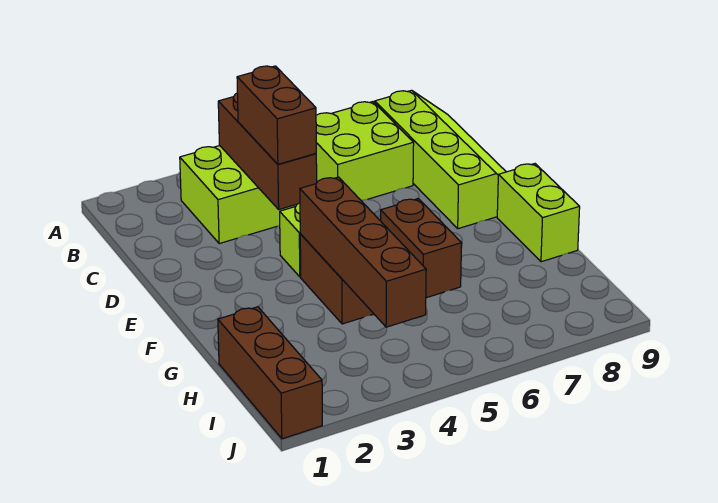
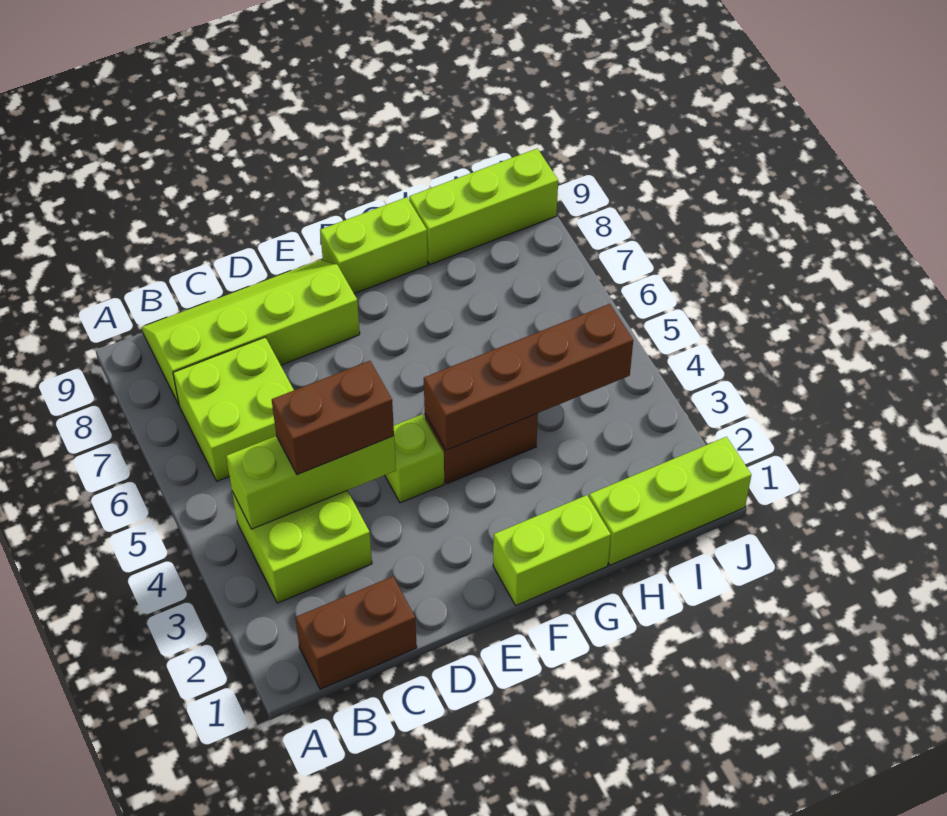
brown brick B4:D4 level 2 -> lime brick B4:D4 level 2
none -> lime brick F1:G1 level 1
brown brick F6:G6 level 1 -> brown brick B1:C1 level 1
brown brick H1:J1 level 1 -> lime brick H1:J1 level 1
none -> lime brick H9:J9 level 1

